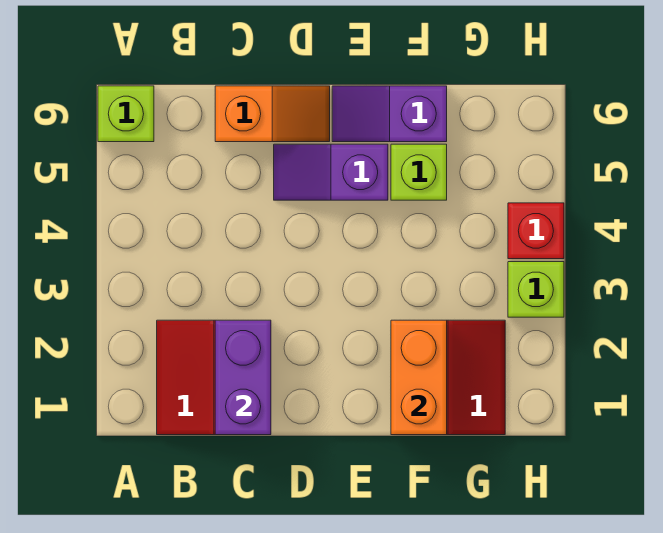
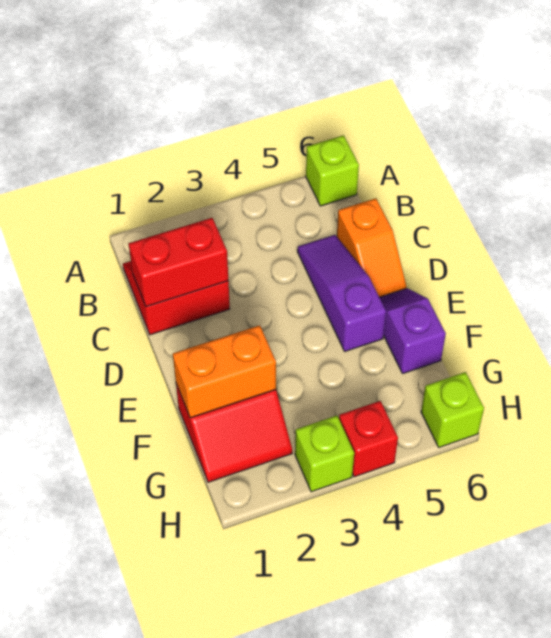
purple brick C1:C2 level 2 -> red brick C1:C2 level 2
purple slope D5:E5 level 1 top E -> purple slope C5:E5 level 1 top E
lime brick F5 level 1 -> lime brick H6 level 1

